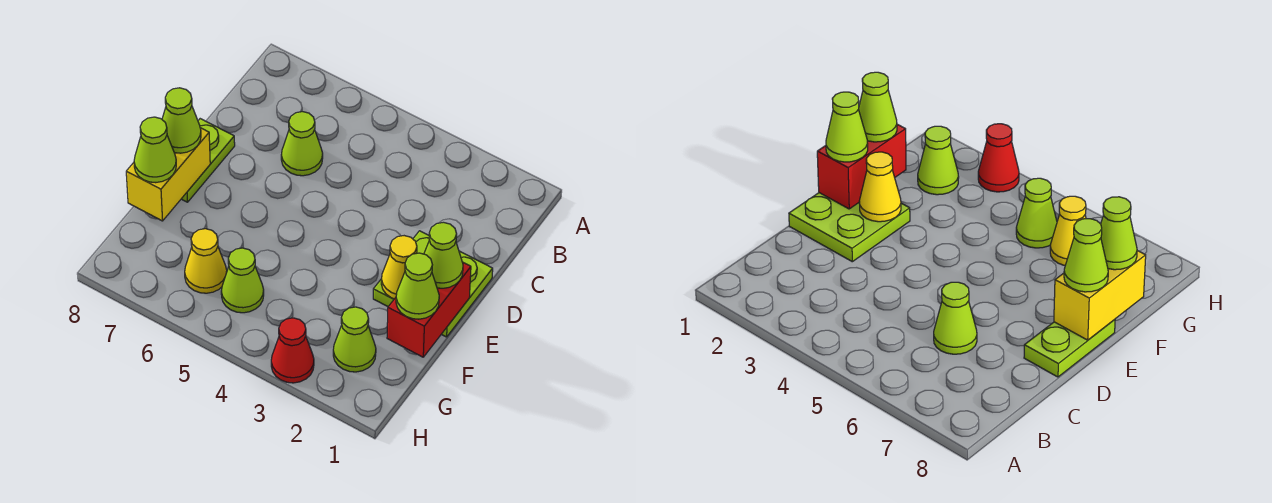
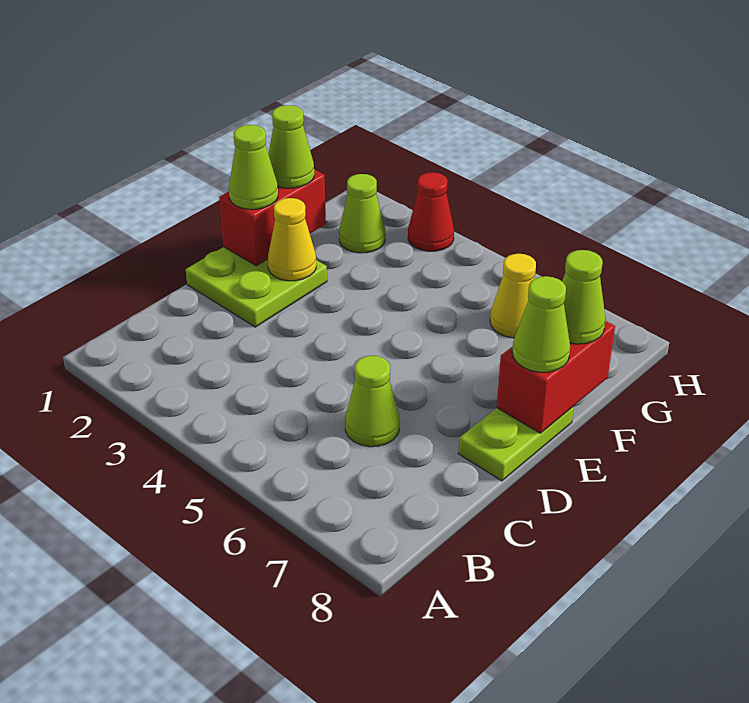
yellow brick E8:F8 level 2 -> red brick E8:F8 level 2
lime cone G5 level 1 -> none

